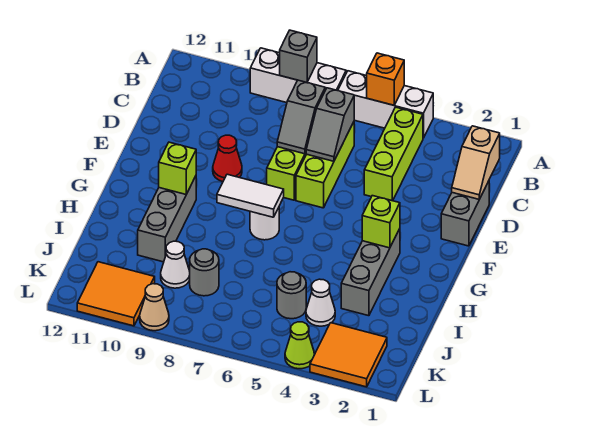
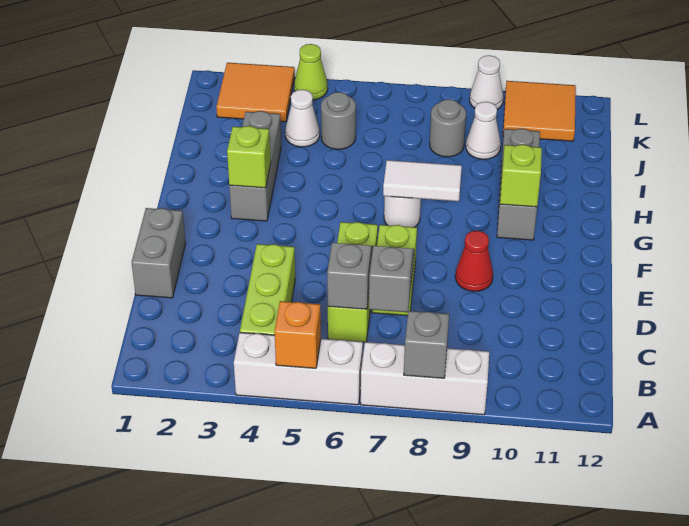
tan slope C1:D1 level 2 top C -> none
tan cone L9 level 1 -> white cone L9 level 1

